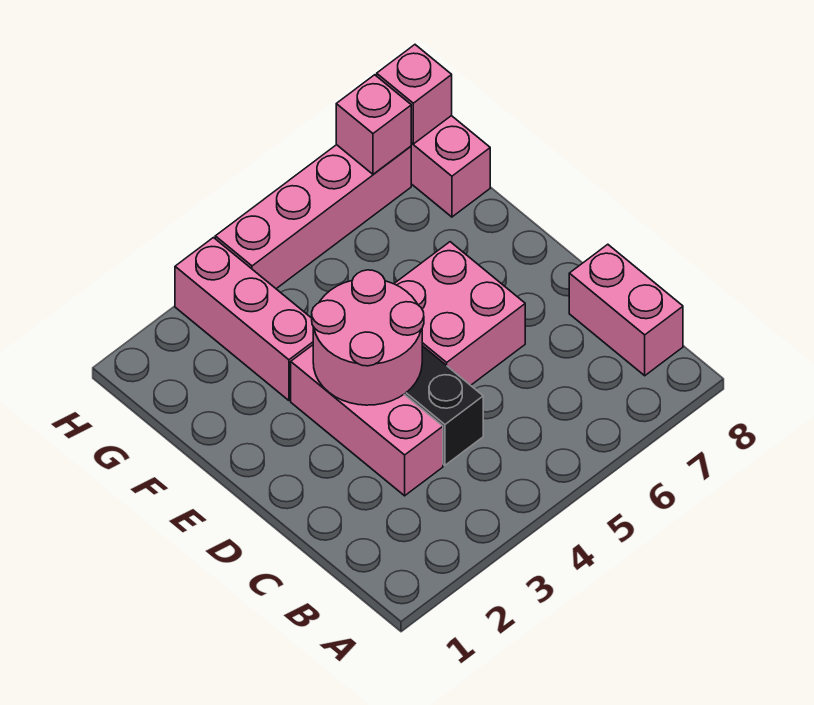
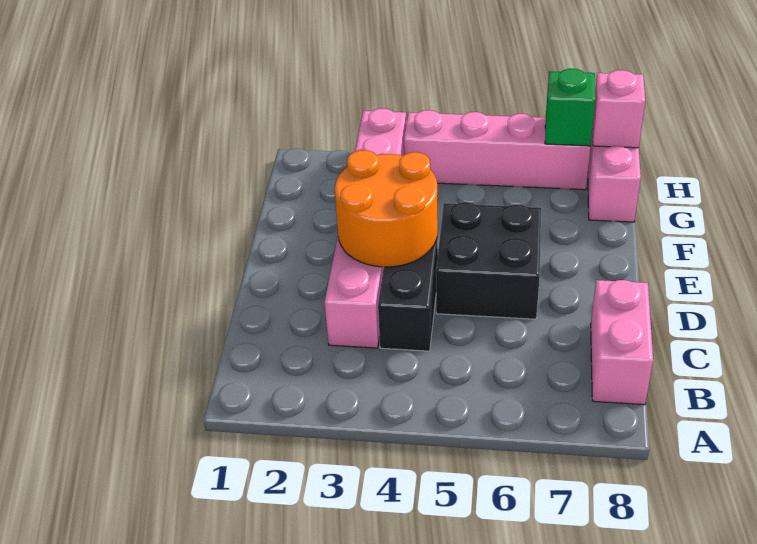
pink round brick D3:E4 level 2 -> orange round brick D3:E4 level 2
pink brick D5:E6 level 1 -> black brick D5:E6 level 1
pink brick H7 level 2 -> green brick H7 level 2

